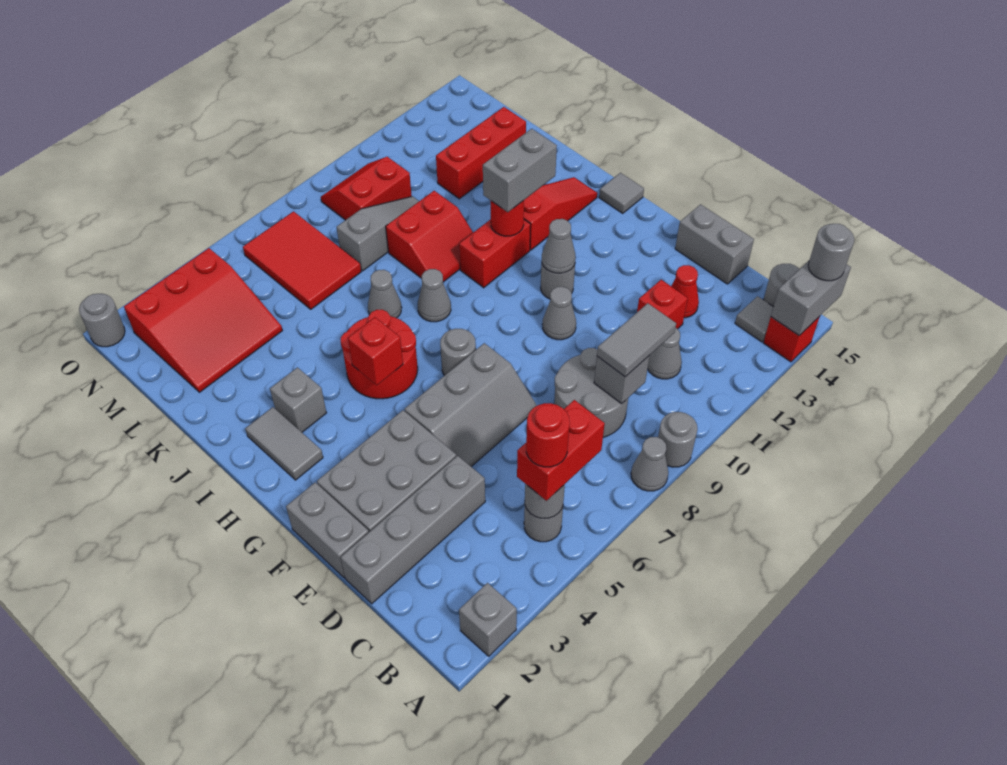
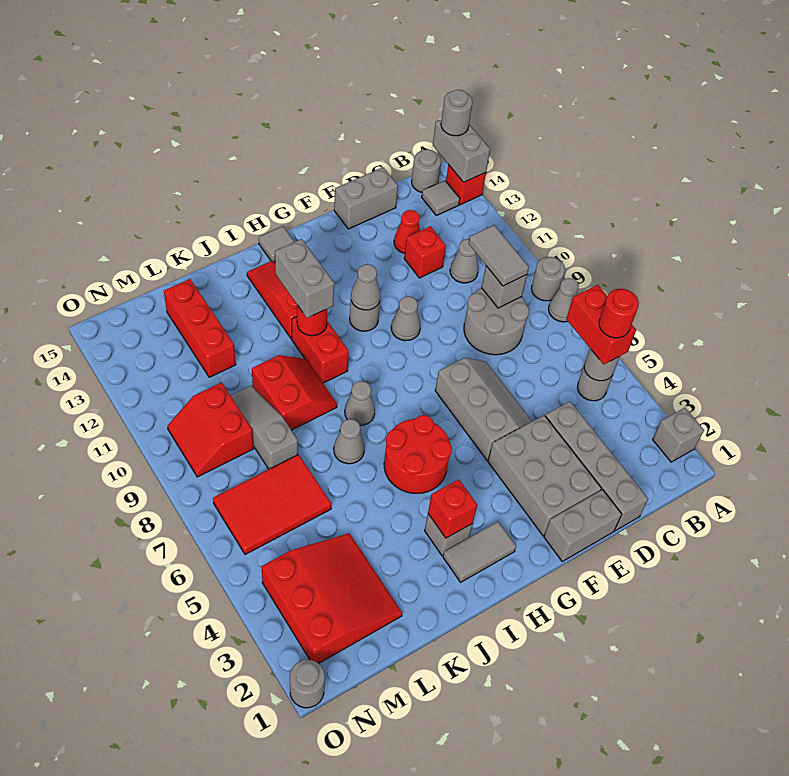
grey round brick G7 level 1 -> none
red brick H5 level 2 -> red brick I3 level 2

